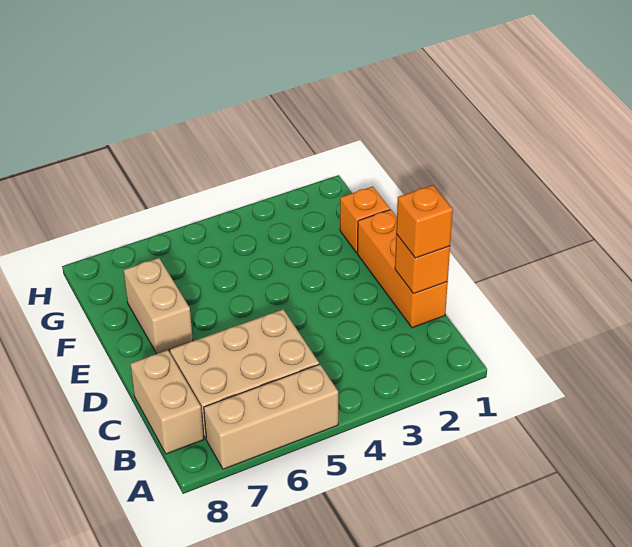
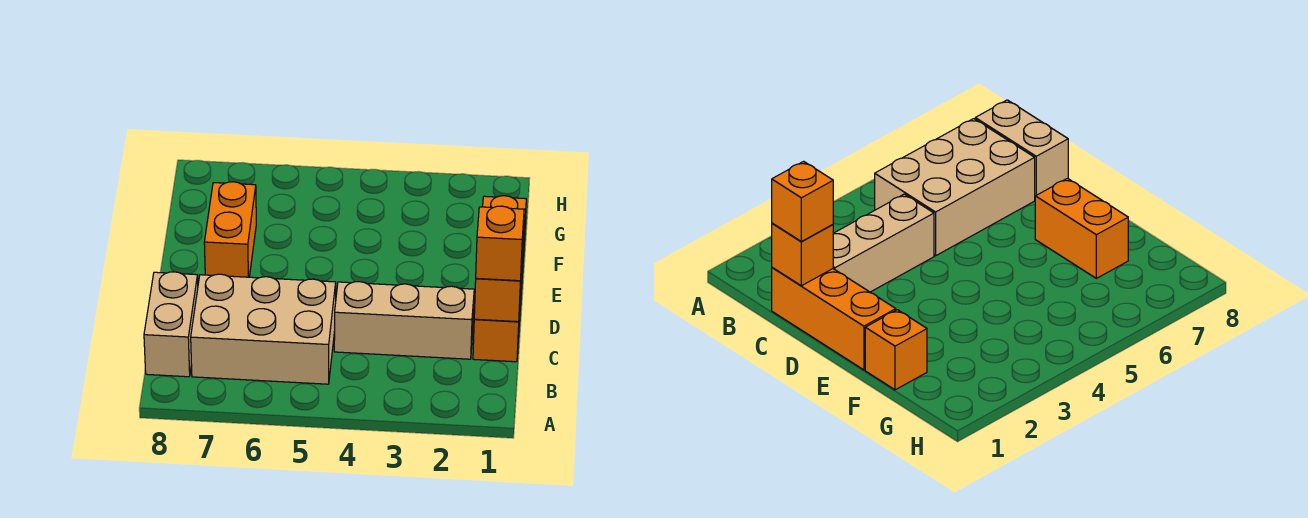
tan brick A5:A7 level 1 -> tan brick C2:C4 level 1
tan brick E7:F7 level 1 -> orange brick E7:F7 level 1

